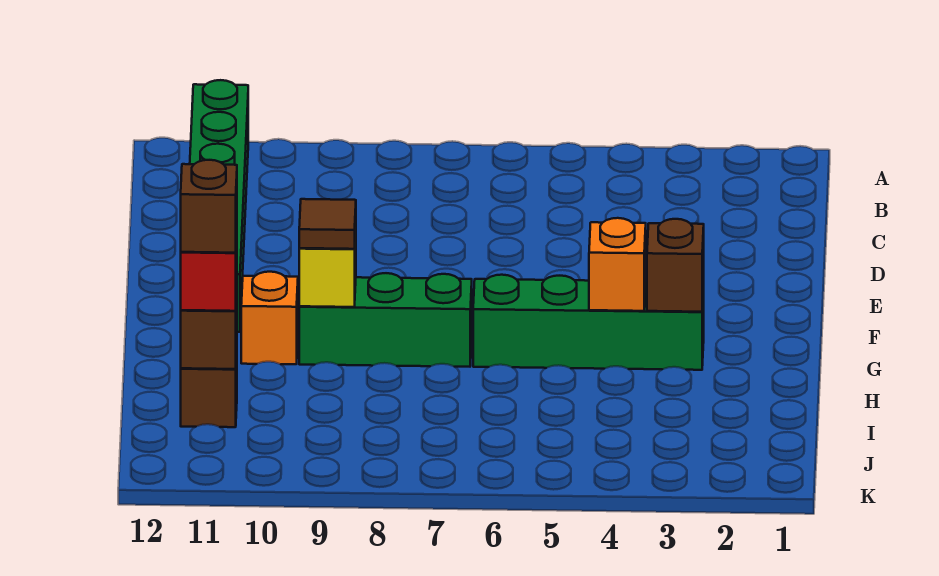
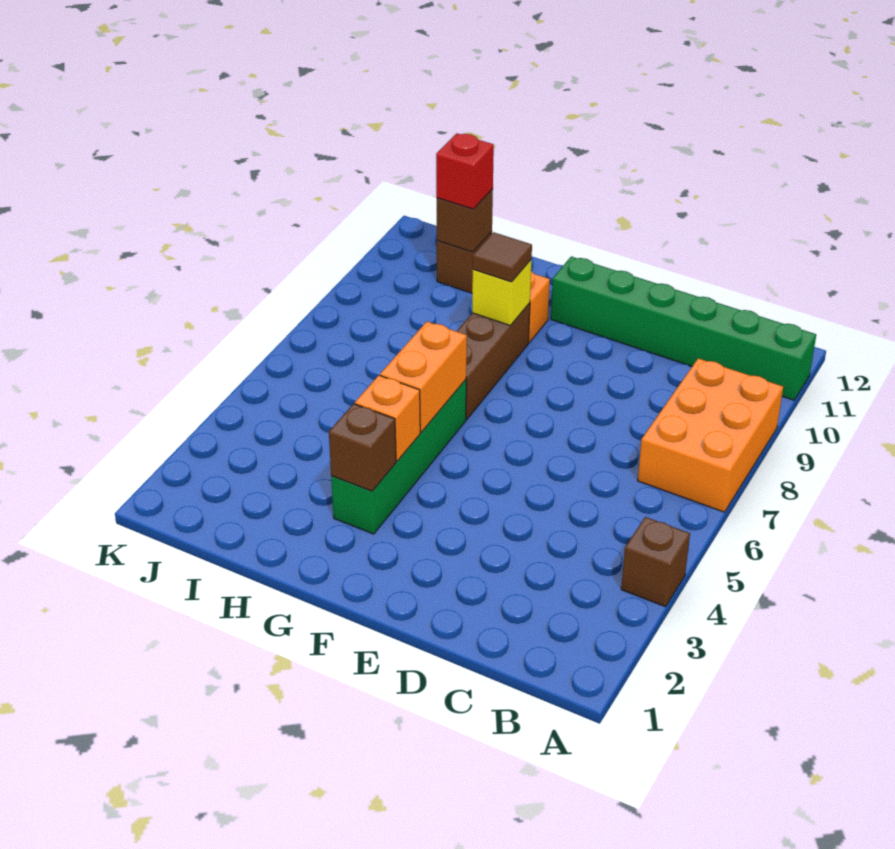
none -> orange brick A7:B9 level 1
none -> orange brick G5:G6 level 2
green brick G7:G9 level 1 -> brown brick G7:G9 level 1
brown brick I11 level 4 -> brown brick A4 level 1

